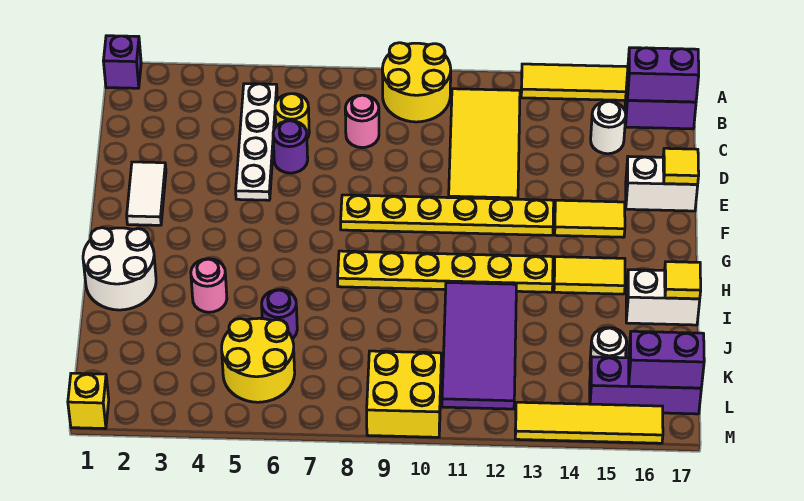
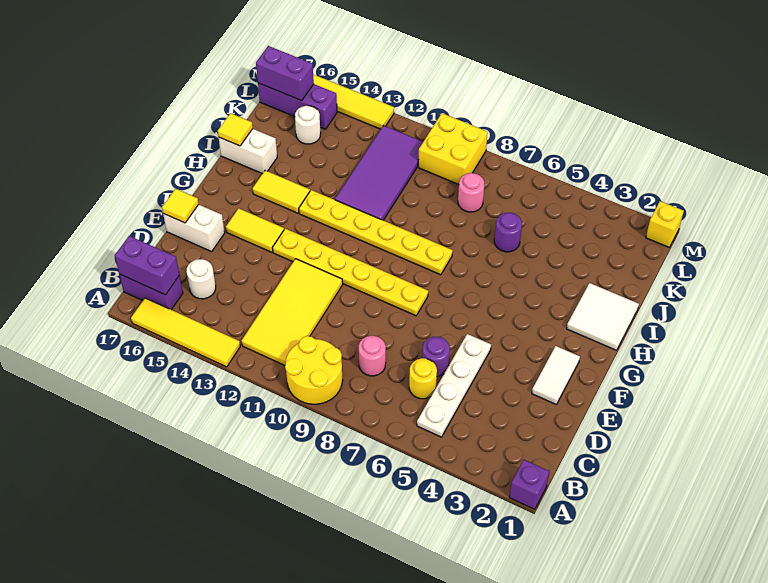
white round brick H1:I2 level 1 -> white tile H1:I2 level 1
pink round brick I4 level 1 -> pink round brick K8 level 1
yellow round brick K5:L6 level 1 -> none

